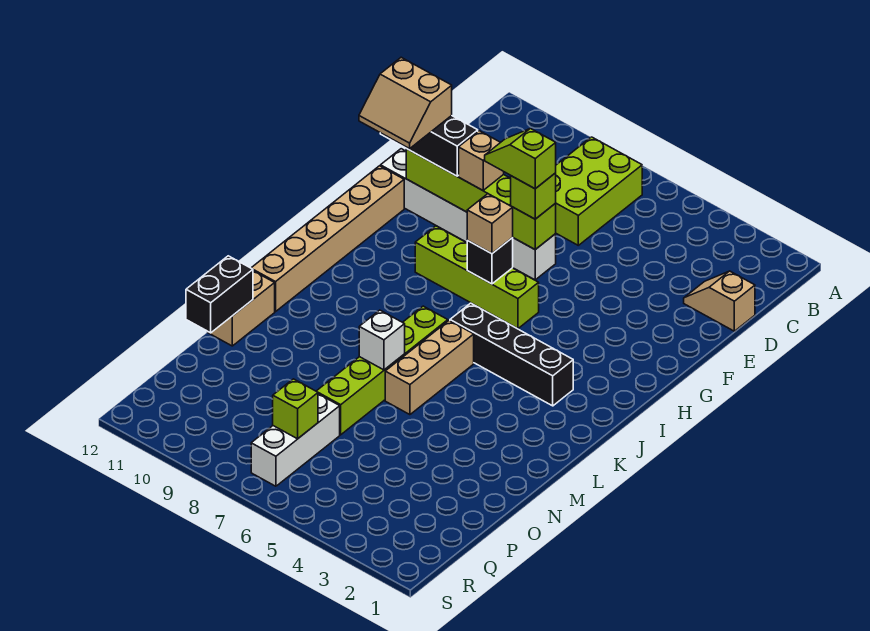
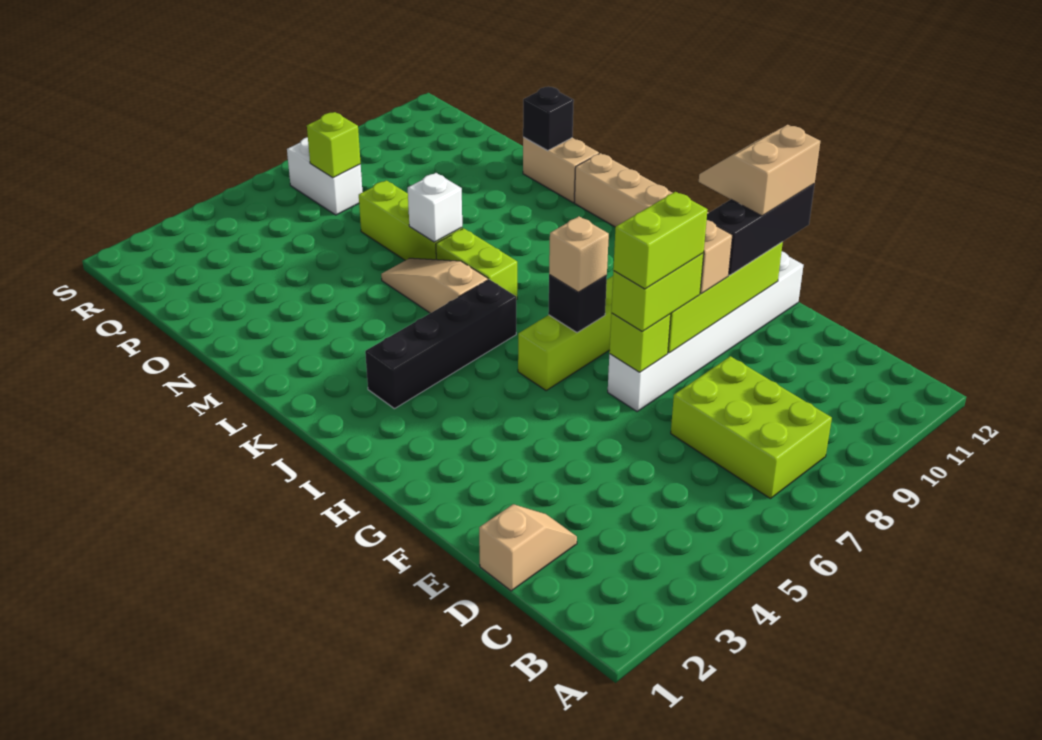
lime brick F7 level 3 -> lime brick F7:F8 level 3
lime slope F7:F8 level 4 top 7 -> lime brick F7:F8 level 4
tan brick K6:M6 level 1 -> tan slope K6:M6 level 1 top K
black brick N12:O12 level 2 -> black brick N12 level 2
white brick P7:R7 level 1 -> white brick Q7:R7 level 1

